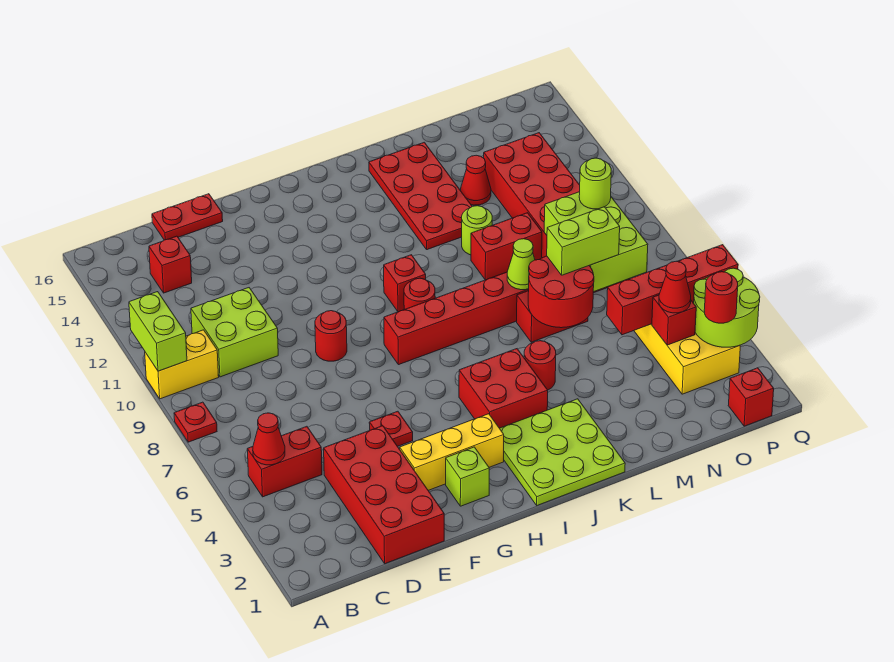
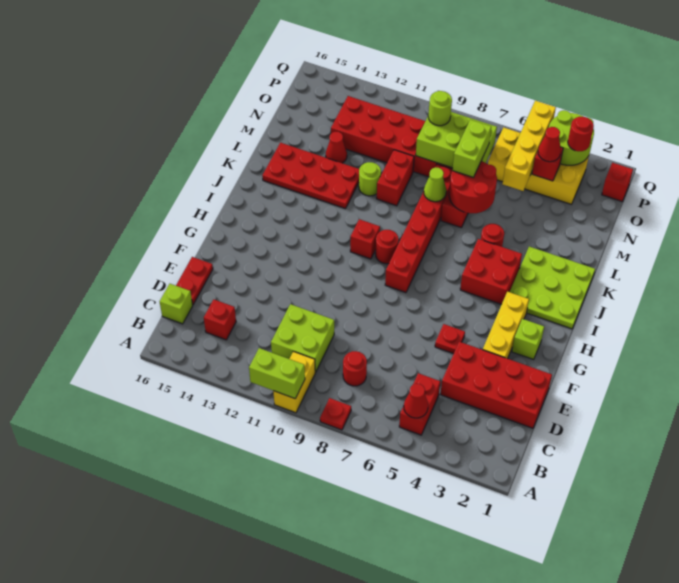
none -> lime brick C16 level 1
red round brick F9 level 1 -> red round brick C8 level 1
red brick N5:Q5 level 2 -> yellow brick N5:Q5 level 2

